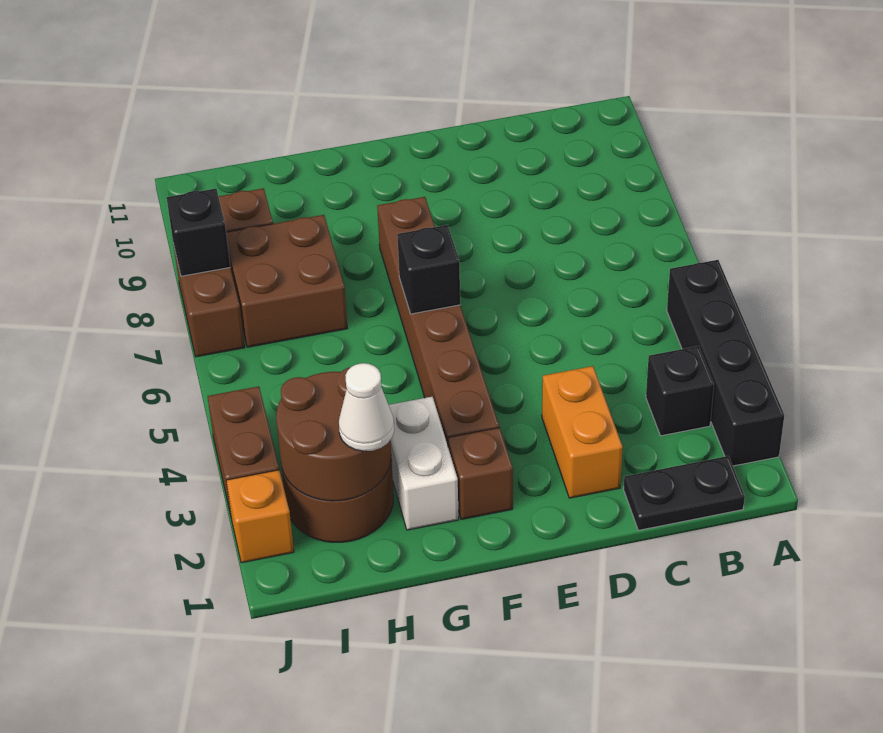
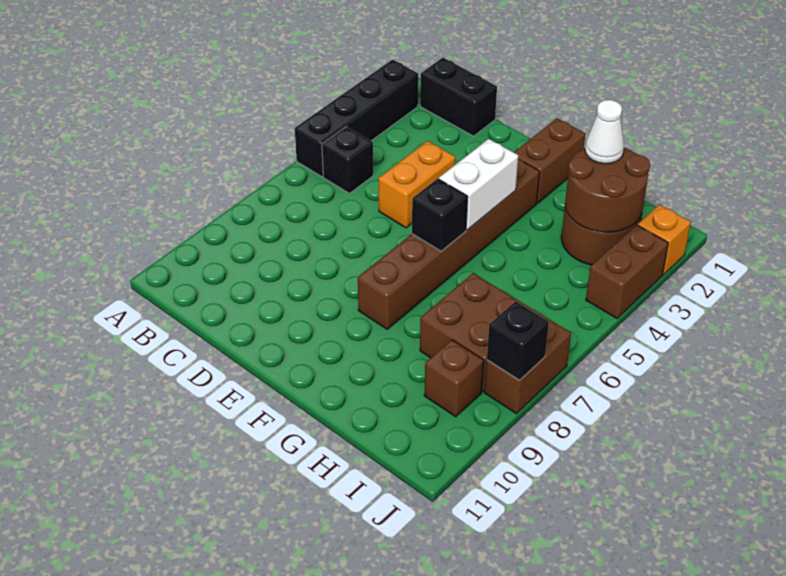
black plate B1:C1 level 1 -> black brick B1:C1 level 1
black brick B3 level 1 -> black brick B5 level 1
orange brick D2:D3 level 1 -> orange brick D4:D5 level 1
brown brick F2 level 1 -> brown brick F1:F2 level 1
white brick G2:G3 level 1 -> white brick F4:F5 level 2

